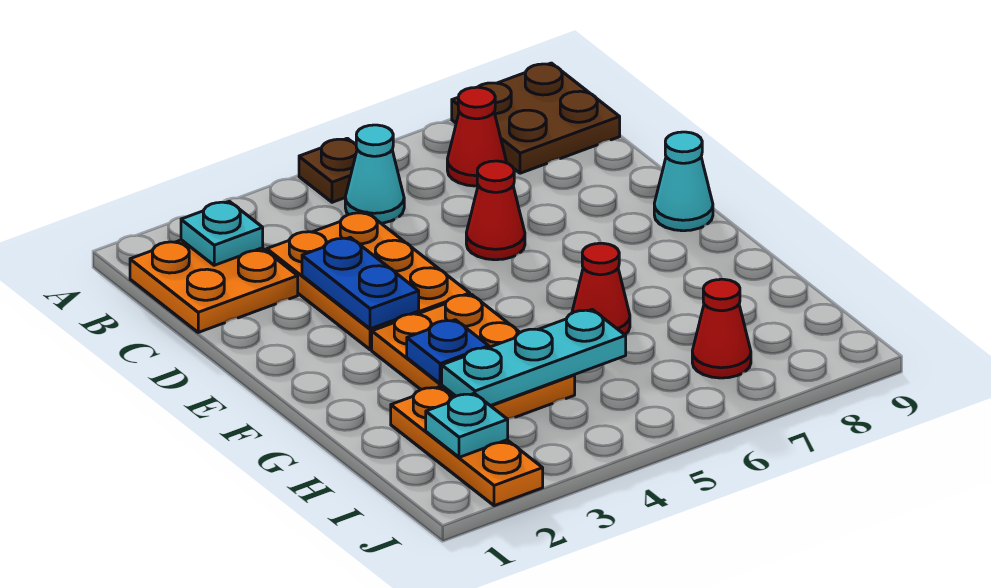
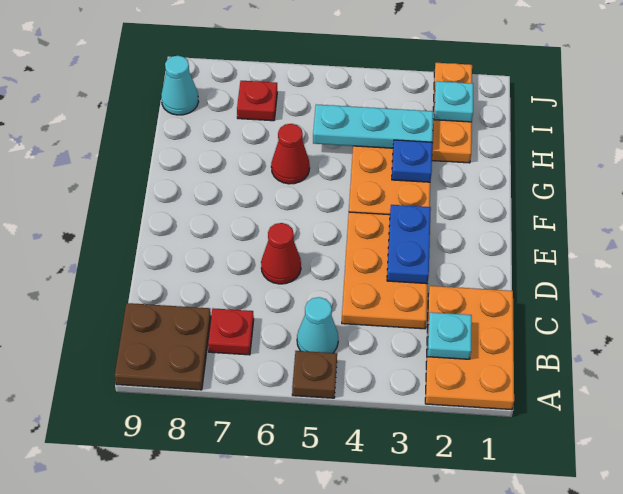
orange plate B1:C2 level 1 -> orange plate A1:C2 level 1
red cone B7 level 1 -> red plate B7 level 1
cyan cone E9 level 1 -> cyan cone I9 level 1
red cone I7 level 1 -> red plate I7 level 1

